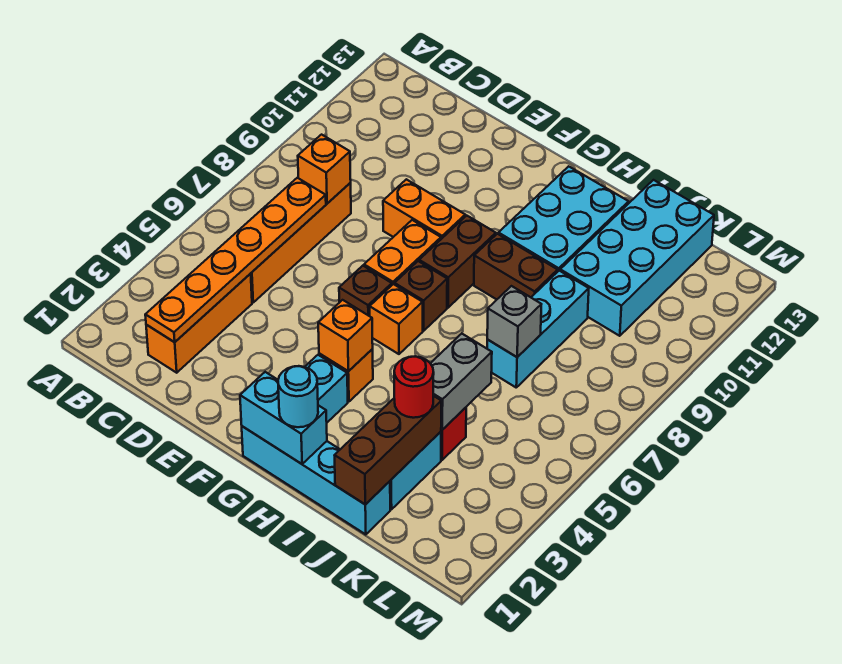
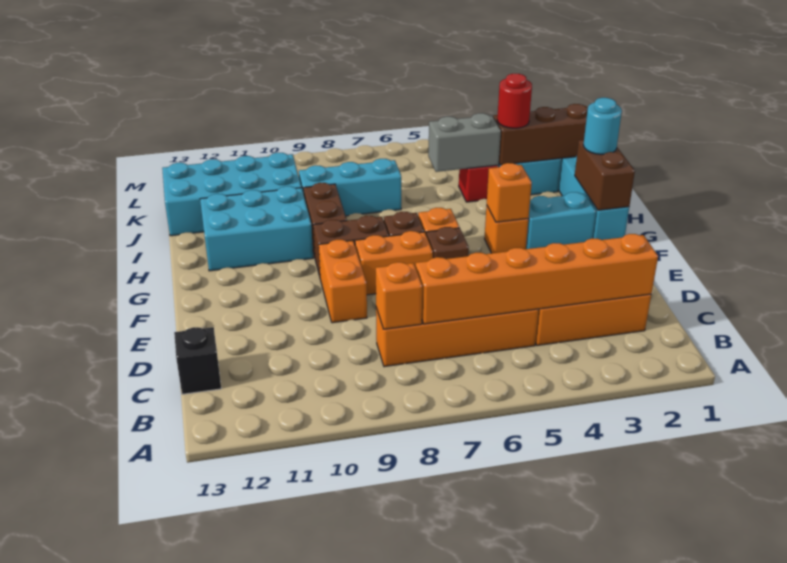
orange plate C2:C7 level 2 -> orange brick C2:C7 level 2
none -> black brick C13 level 1
cyan brick G1:H1 level 2 -> brown brick G1:H1 level 2
grey brick J7 level 2 -> none

